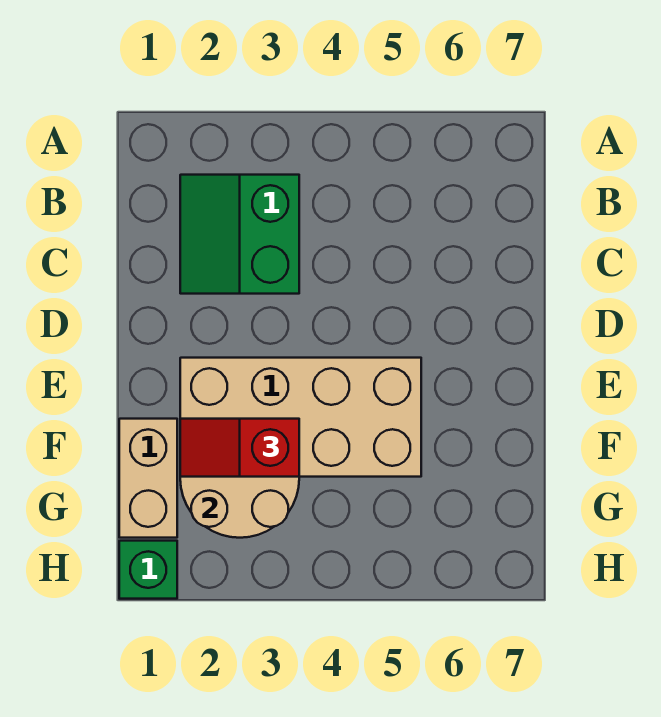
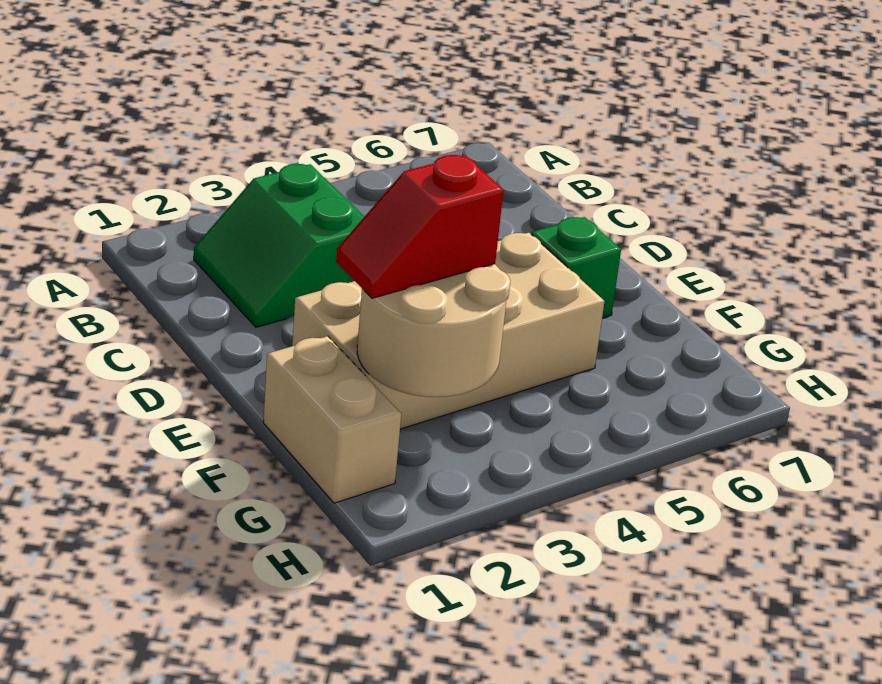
green brick H1 level 1 -> green brick E6 level 1

